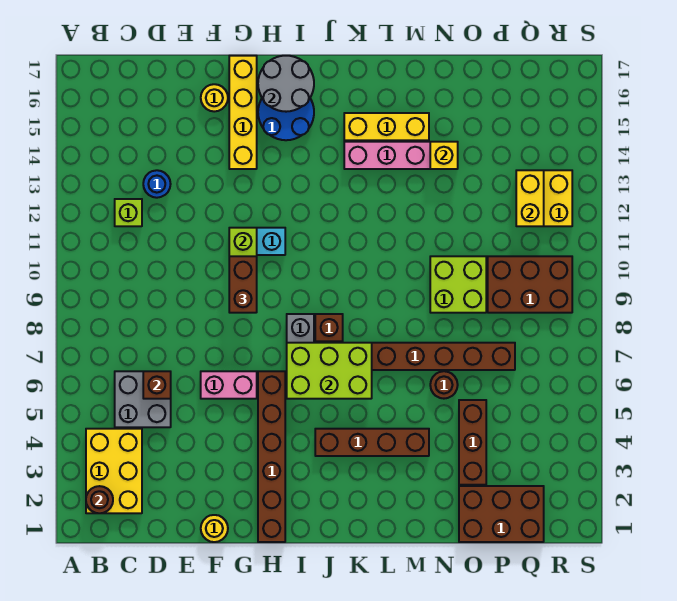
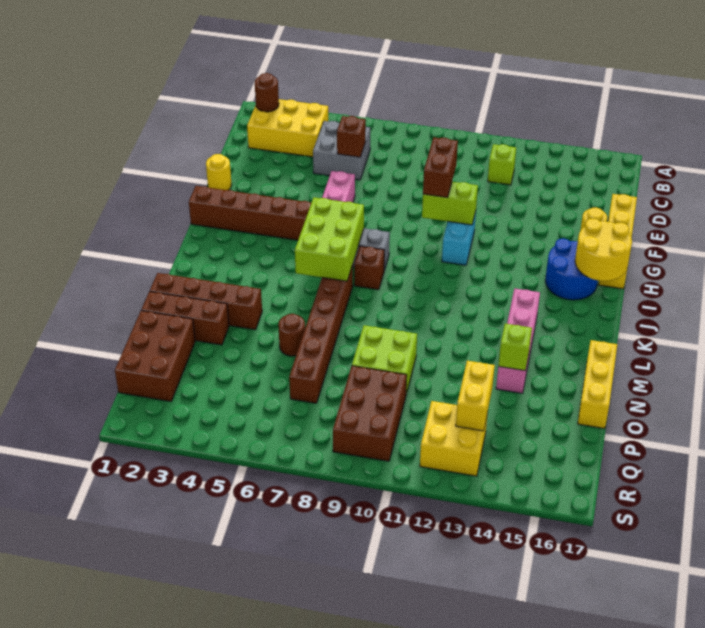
blue round brick D13 level 1 -> none
brown brick G9:G10 level 3 -> brown brick F10:G10 level 3
yellow brick G14:G17 level 1 -> yellow brick E17:H17 level 1
grey round brick H16:I17 level 2 -> yellow round brick H16:I17 level 2
brown brick J4:M4 level 1 -> brown brick M1:M4 level 1
yellow brick K15:M15 level 1 -> yellow brick M17:O17 level 1
yellow brick N14 level 2 -> lime brick N14 level 2
brown brick O3:O5 level 1 -> brown brick N1:N3 level 1
yellow brick Q12:Q13 level 2 -> yellow brick P13:Q13 level 2

